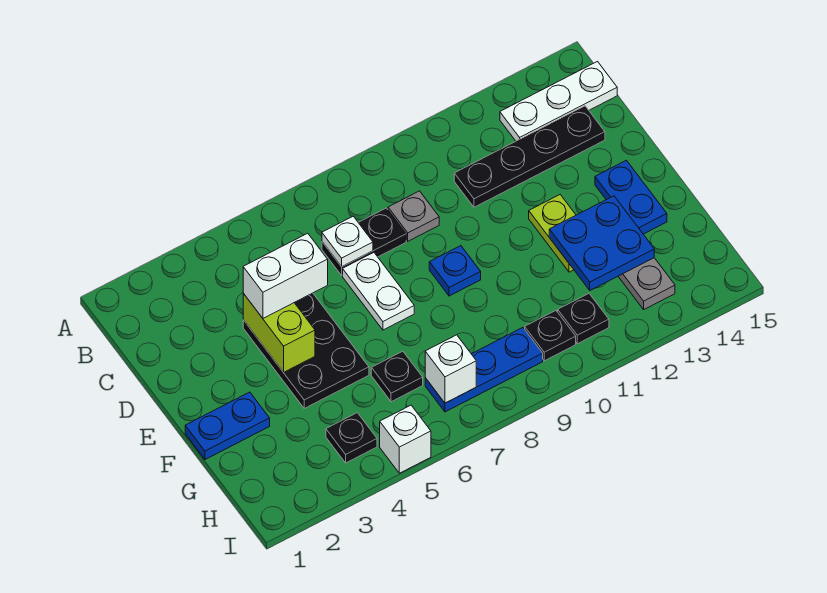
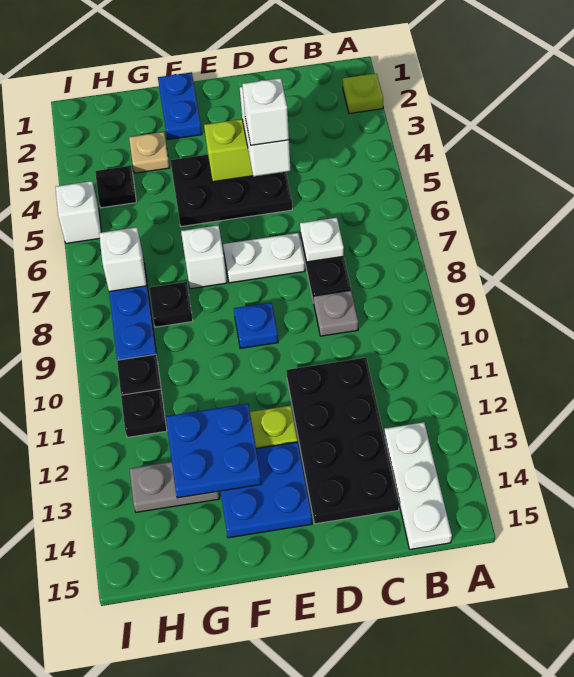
none -> lime plate A2 level 1
black plate C11:C14 level 1 -> black plate C11:D14 level 1
none -> white brick D5 level 4
blue plate E14:F14 level 1 -> blue plate E13:F14 level 1
none -> white brick F7 level 1
none -> tan plate G3 level 1
black plate G6 level 1 -> black plate G8 level 1

